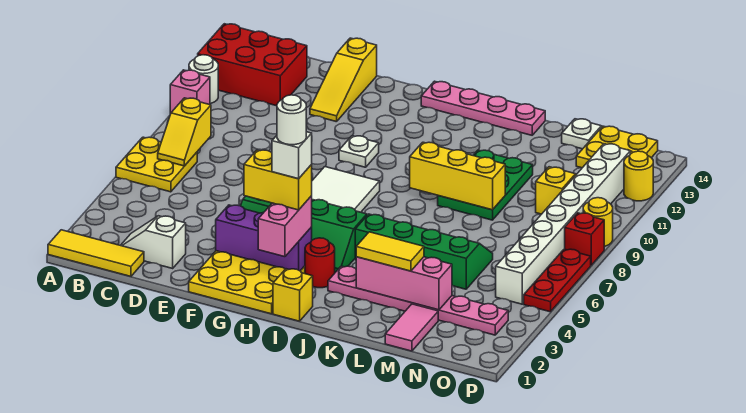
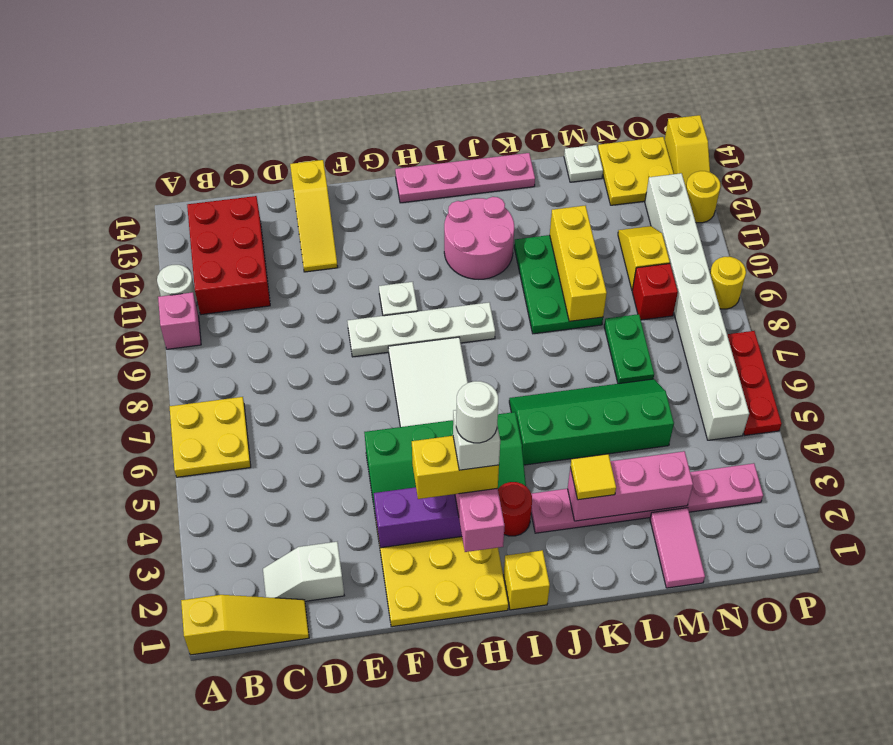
yellow tile A1:C1 level 1 -> yellow slope A1:C1 level 1 top A
red brick A12:C13 level 1 -> red brick B11:C13 level 1
yellow slope B7:B8 level 2 top 8 -> yellow slope P13:P14 level 1 top 14
none -> white plate F9:I9 level 1
none -> pink round brick I11:J12 level 1
yellow brick J9:L9 level 2 -> yellow brick L9:L11 level 2
yellow tile K3:L3 level 3 -> yellow tile K3 level 3
none -> green plate M7:M8 level 1
red brick P8 level 1 -> red brick N9 level 1

